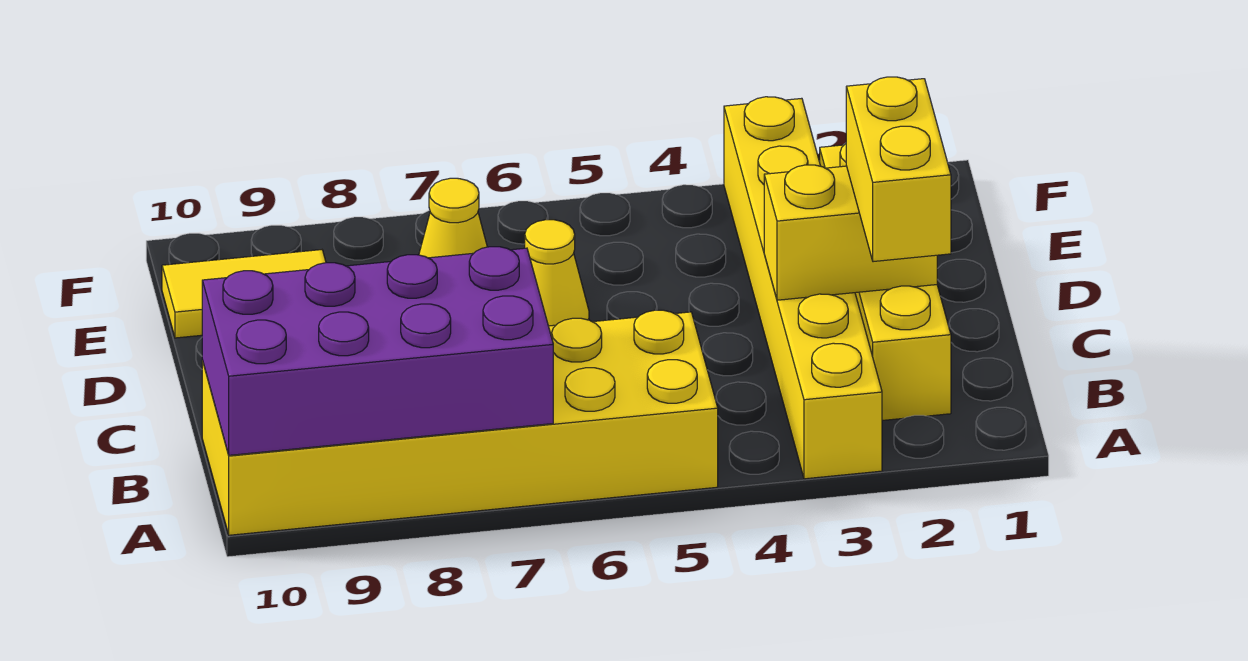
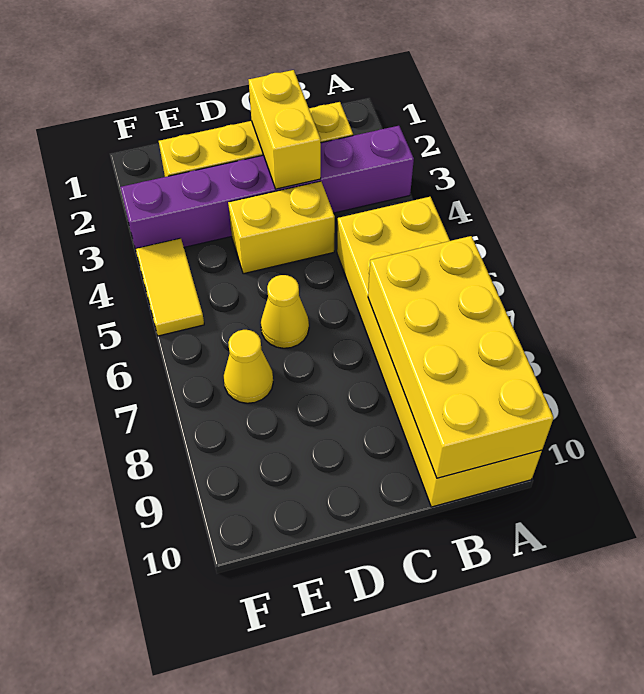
yellow brick A3:F3 level 1 -> purple brick A3:F3 level 1
purple brick A7:B10 level 2 -> yellow brick A7:B10 level 2
yellow brick B2:C2 level 3 -> yellow brick C4:D4 level 1
yellow tile E9:E10 level 1 -> yellow tile F4:F5 level 1

